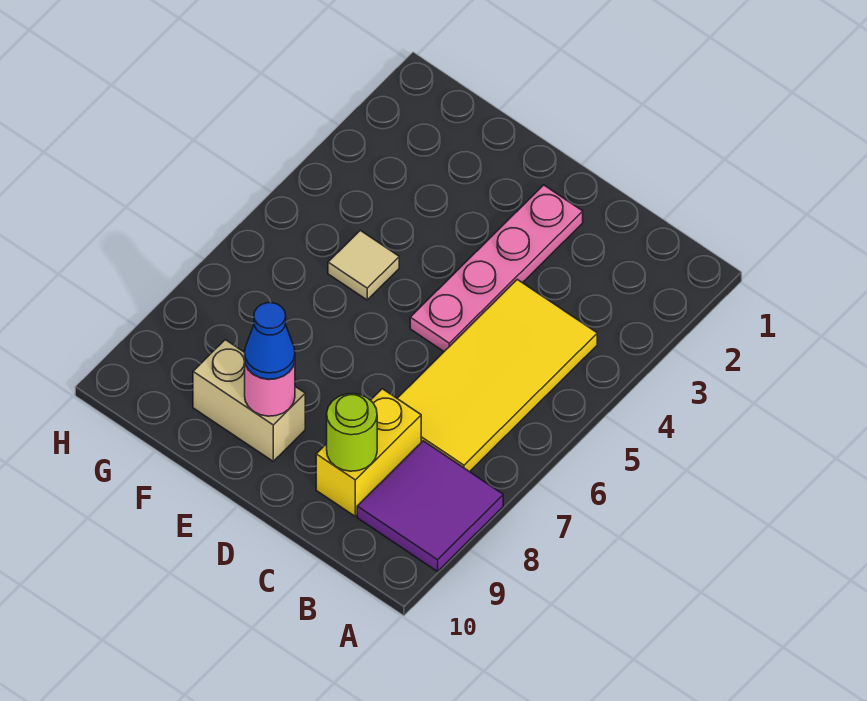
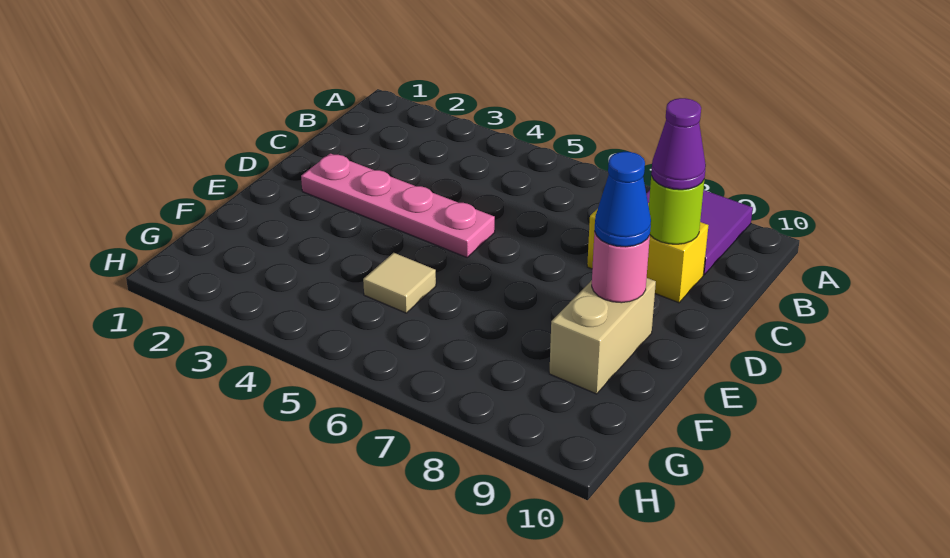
yellow tile B4:C7 level 1 -> none
none -> purple cone C9 level 3

